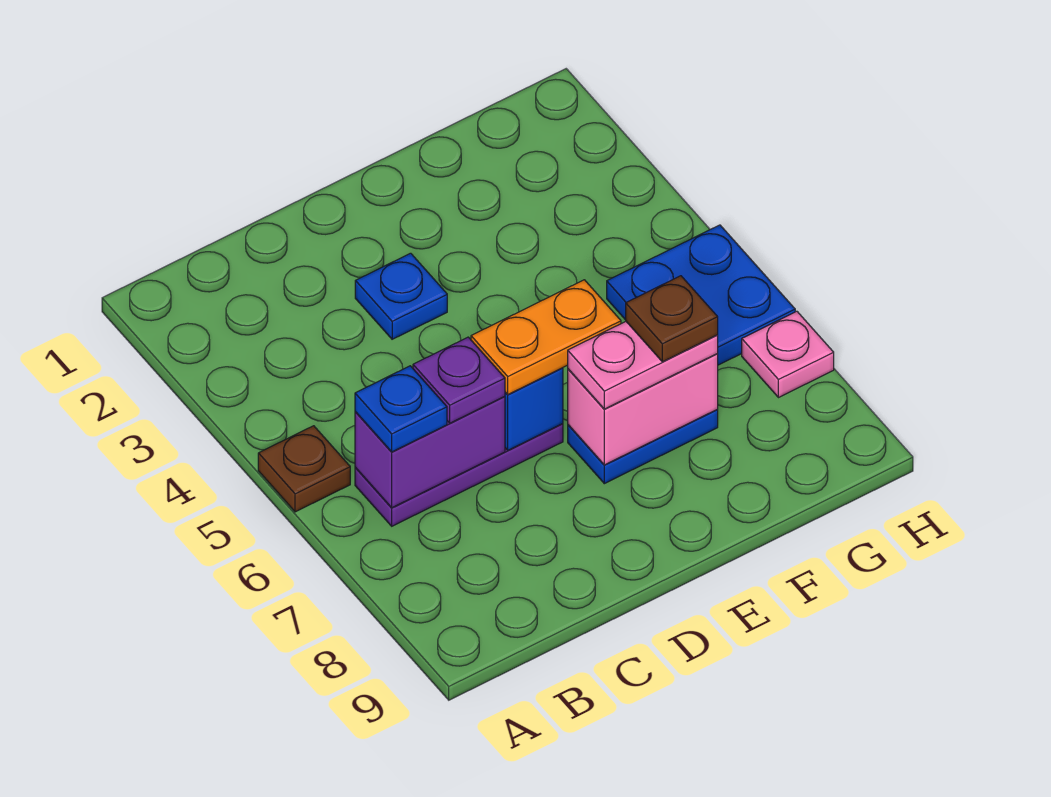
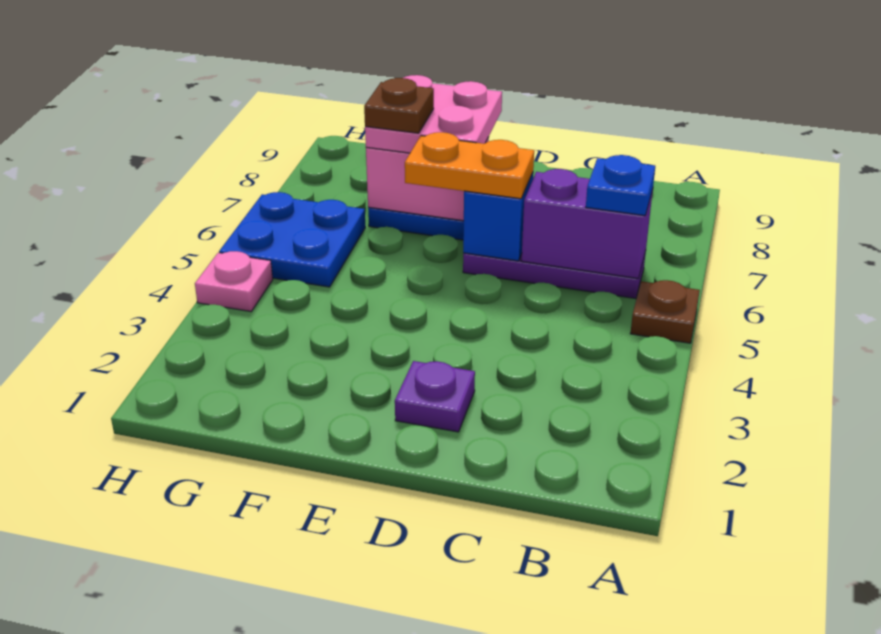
purple plate C6 level 3 -> purple plate D2 level 1
blue plate D3 level 1 -> none
pink plate E7:F7 level 3 -> pink plate E7:F8 level 3
pink plate H7 level 1 -> pink plate H4 level 1

